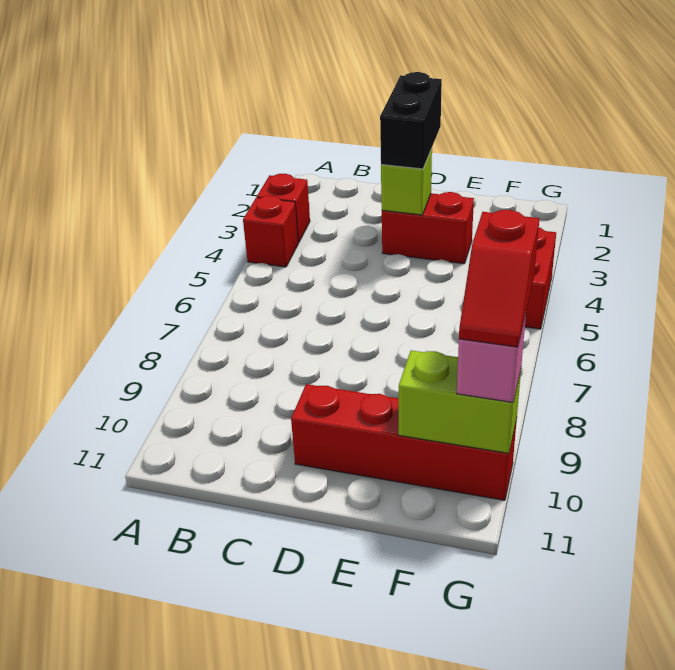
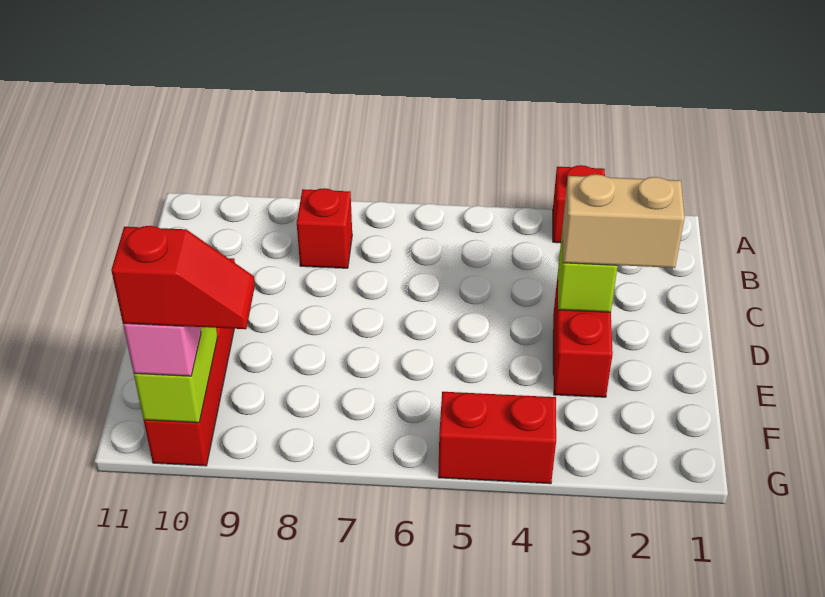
red brick A4 level 1 -> red brick B8 level 1
black brick D2:D3 level 3 -> tan brick D2:D3 level 3
red slope G9:G10 level 4 top 9 -> red slope G9:G10 level 4 top 10

